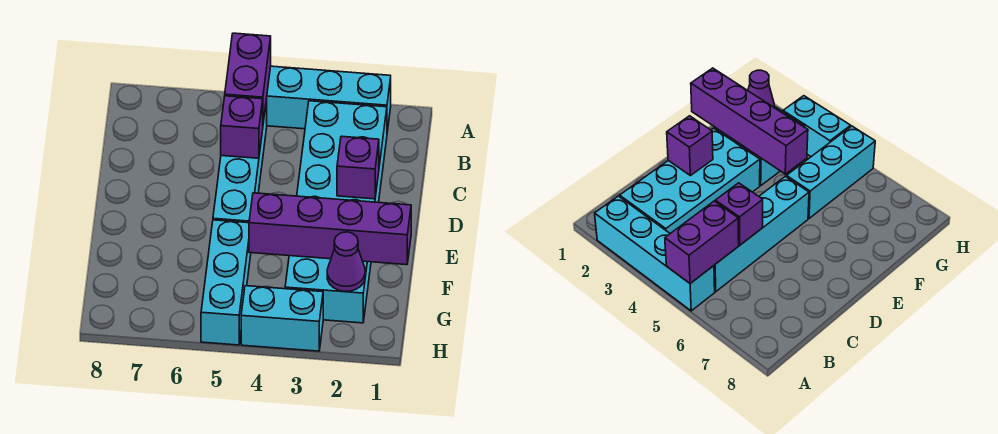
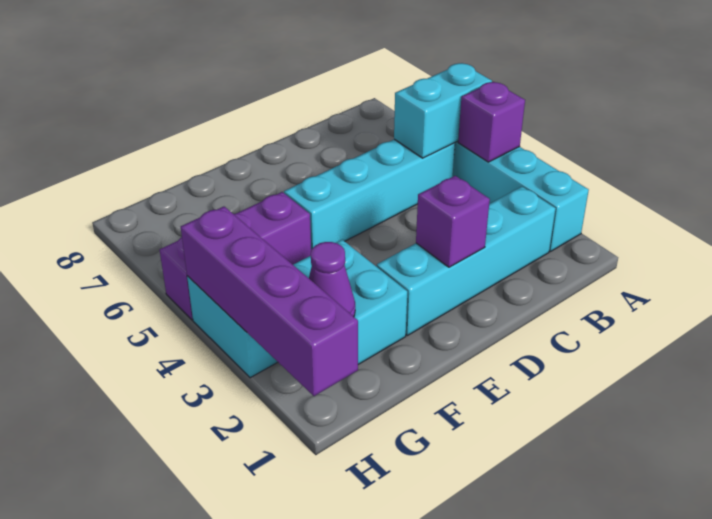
purple brick A5:B5 level 2 -> cyan brick A5:B5 level 2
cyan brick B2:E3 level 1 -> cyan brick B2:E2 level 1
purple brick C5 level 2 -> purple brick A4 level 2
purple brick F1:F4 level 2 -> purple brick H1:H4 level 2
cyan brick F5:H5 level 1 -> purple brick F5:H5 level 1

